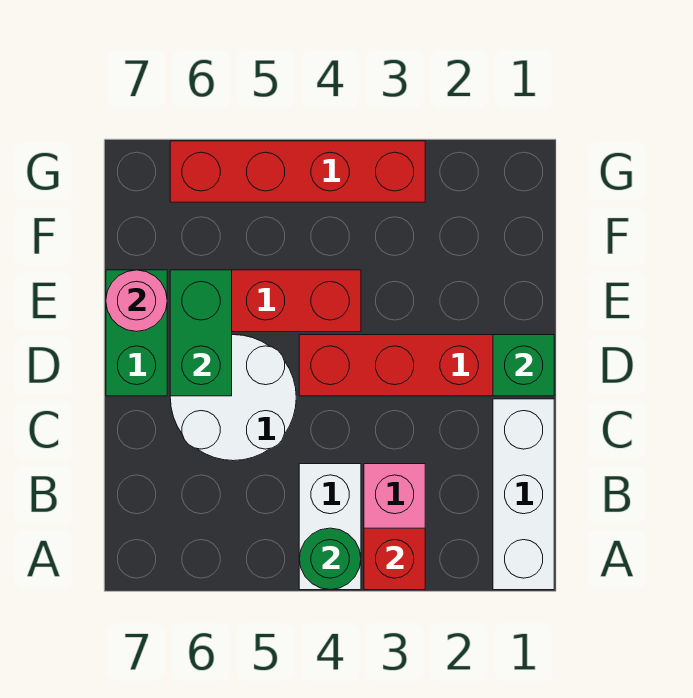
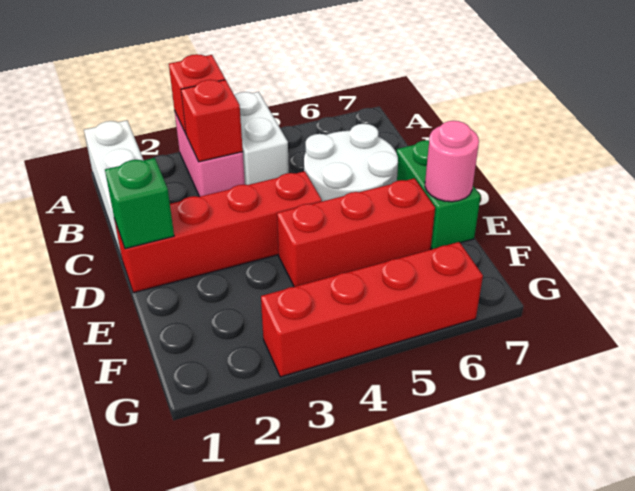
green round brick A4 level 2 -> none
none -> red brick B3 level 2
green brick D6:E6 level 2 -> none

